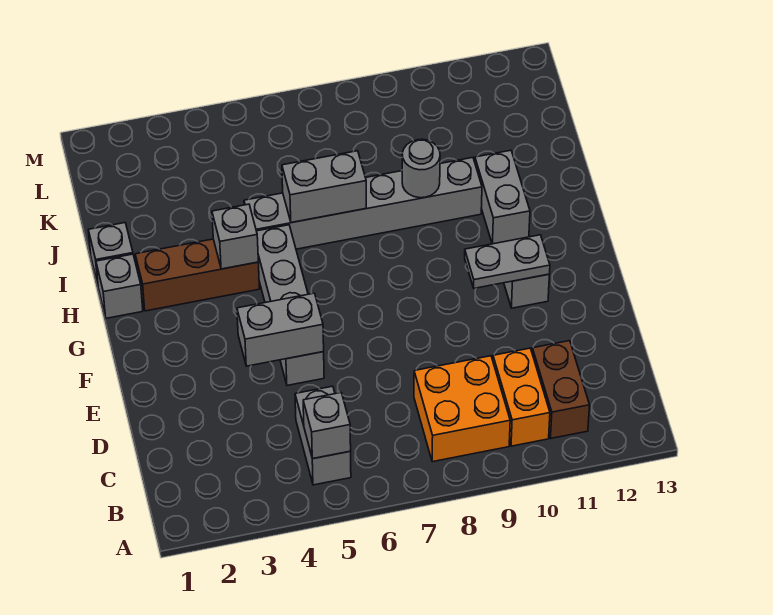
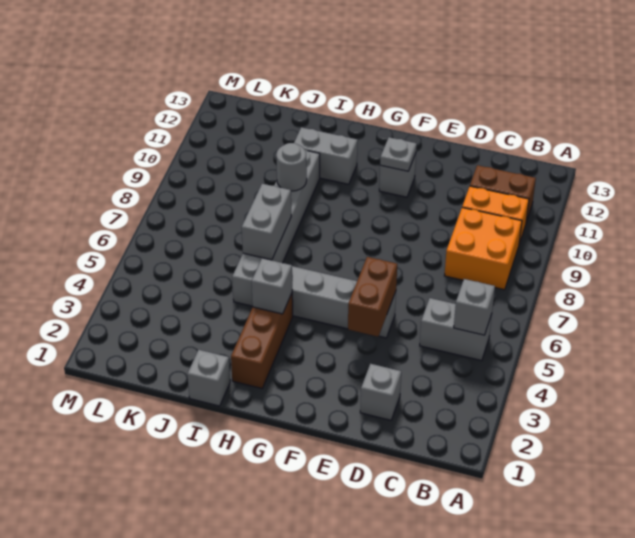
grey brick E4:E5 level 2 -> brown brick E4:E5 level 2
grey plate F10:F11 level 2 -> grey plate F11 level 2
grey brick H1 level 1 -> grey brick D2 level 1

